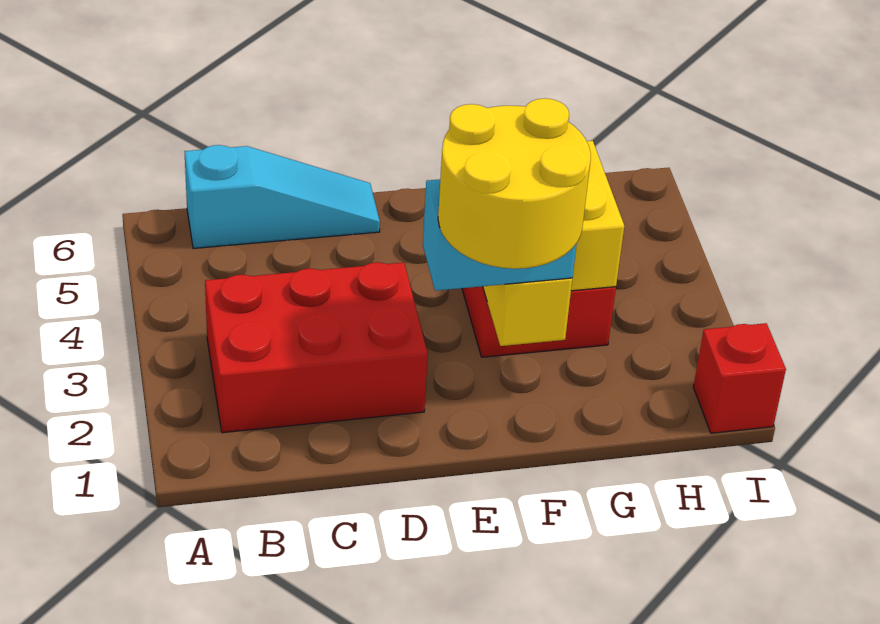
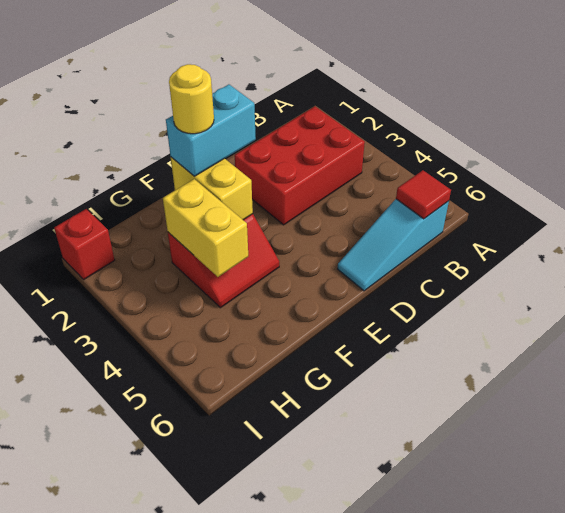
none -> red tile B6 level 2
yellow round brick E1:F2 level 4 -> yellow round brick F2 level 4

